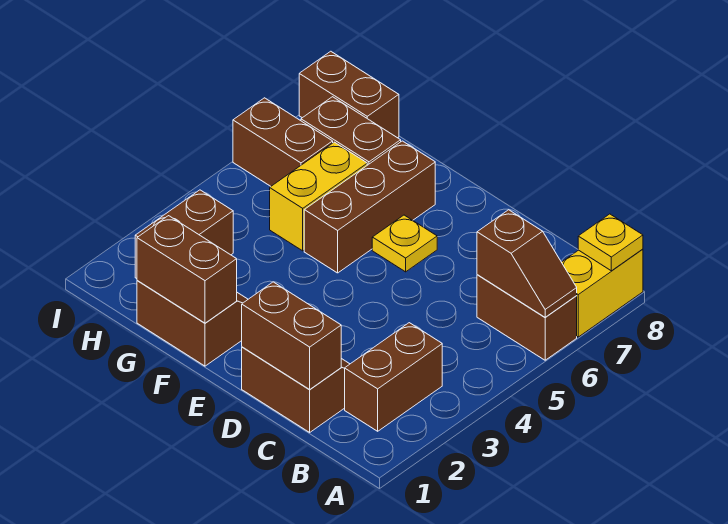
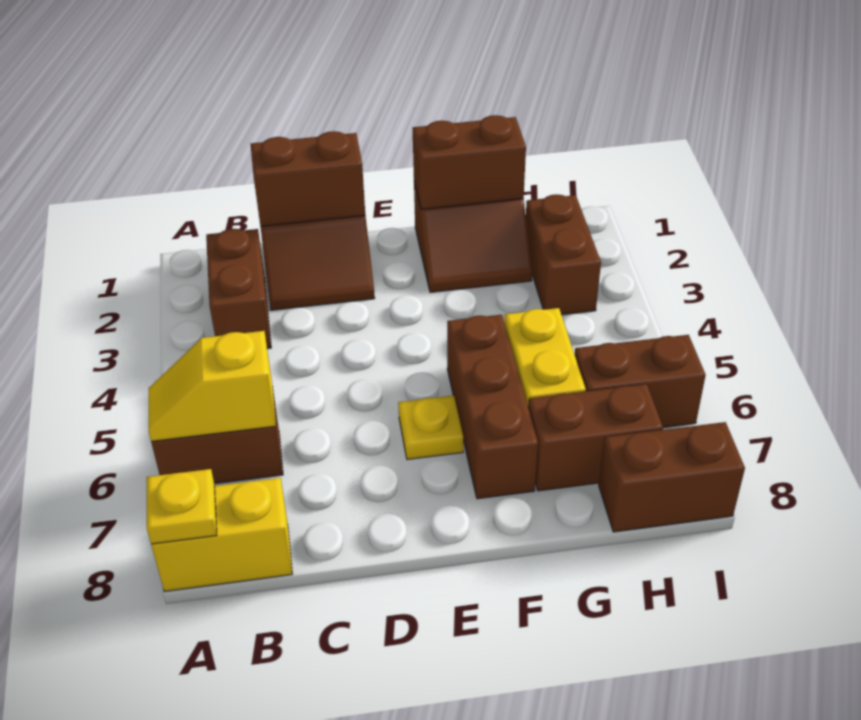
brown slope A6:B6 level 2 top B -> yellow slope A6:B6 level 2 top B
yellow brick A7:A8 level 1 -> yellow brick A8:B8 level 1

